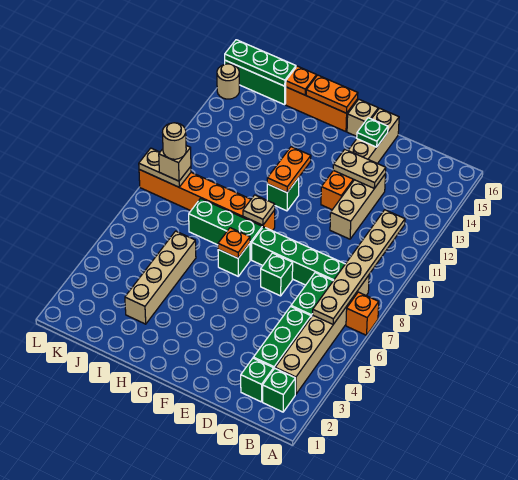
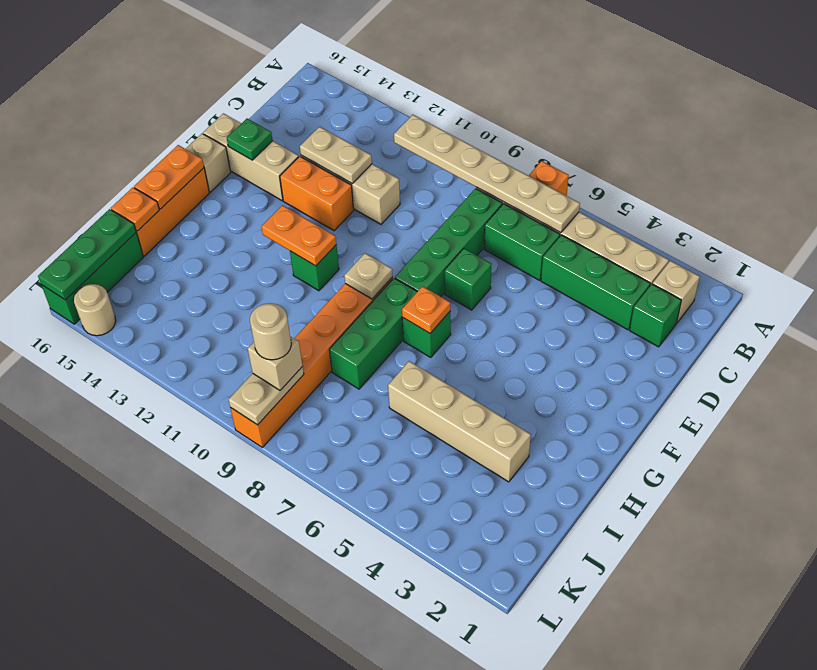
green brick B2 level 1 -> tan brick B2 level 1
tan plate D13:E13 level 2 -> tan plate D12:D13 level 2

